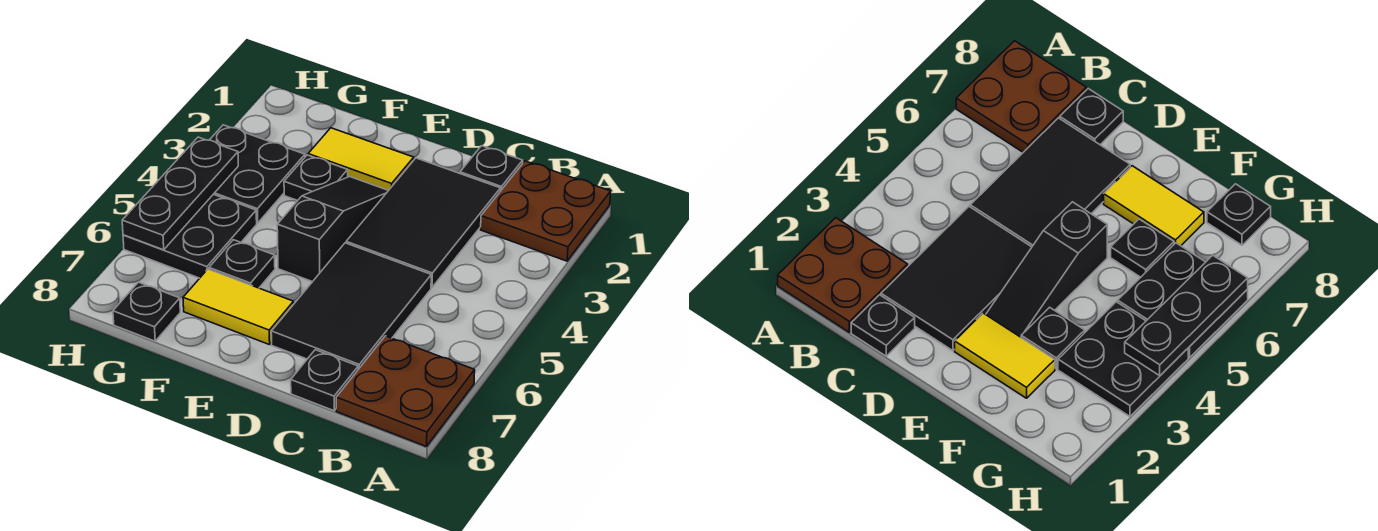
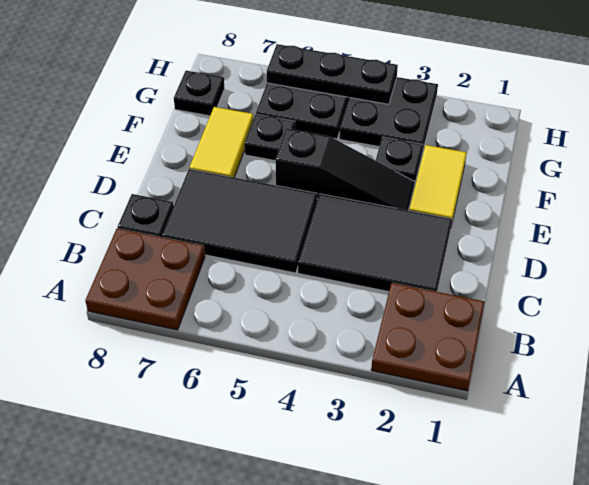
black plate C1 level 1 -> none

